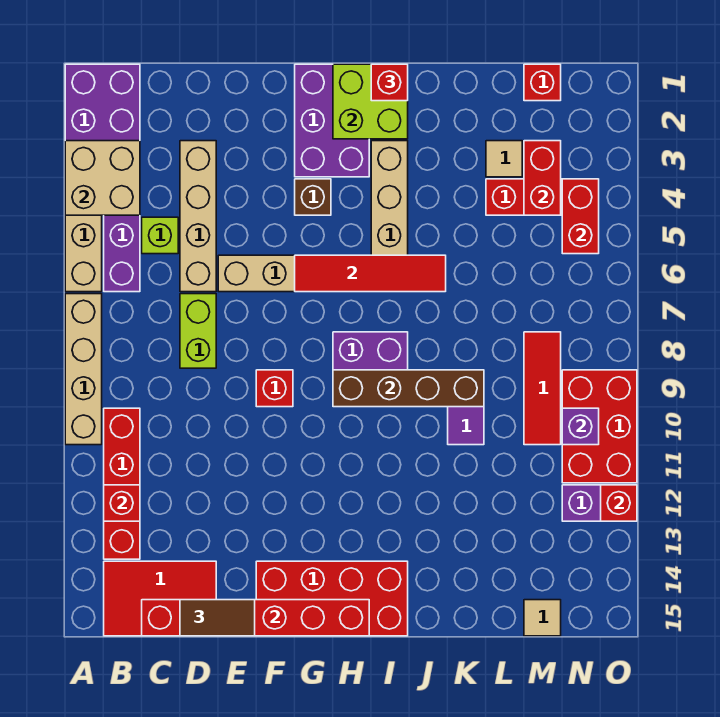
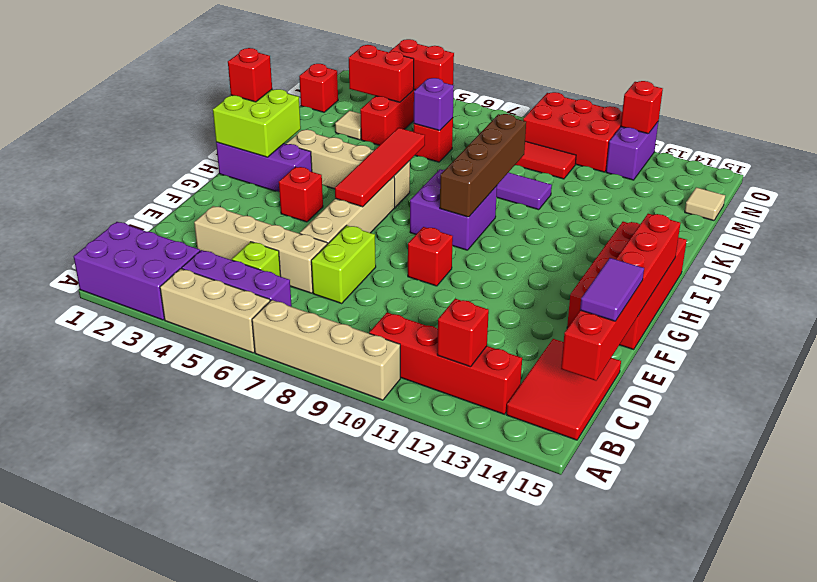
tan brick A3:B4 level 2 -> none
lime brick D7:D8 level 1 -> lime brick D7:E7 level 1
brown tile D15:E15 level 3 -> purple tile D15:E15 level 3
purple brick G1:H3 level 1 -> purple brick H1:H3 level 1
brown brick G4 level 1 -> red brick G4 level 1
none -> red brick L6 level 1
purple brick N10 level 2 -> purple brick L6 level 2

